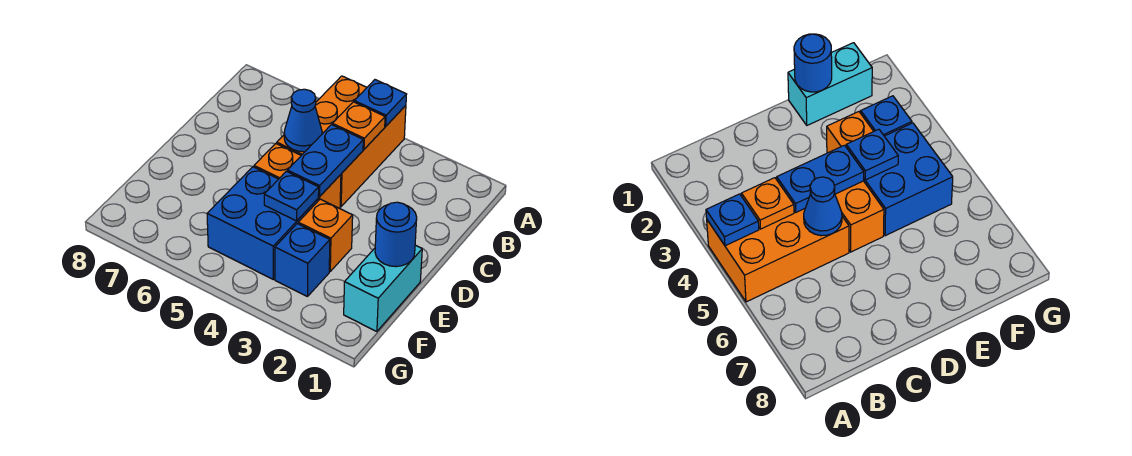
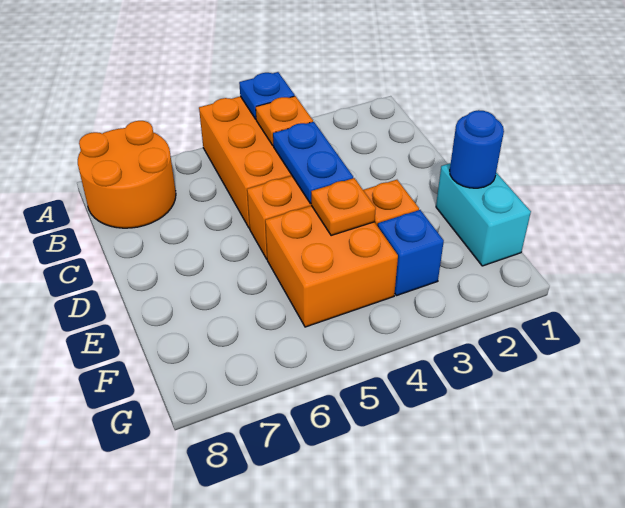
none -> orange round brick A7:B8 level 1
blue cone C5 level 2 -> none
blue brick E4:F5 level 1 -> orange brick E4:F5 level 1
blue plate E4 level 2 -> orange plate E4 level 2

